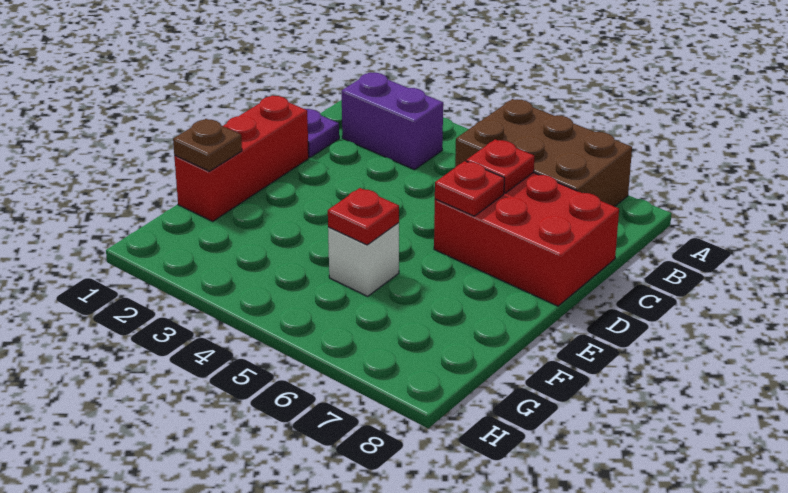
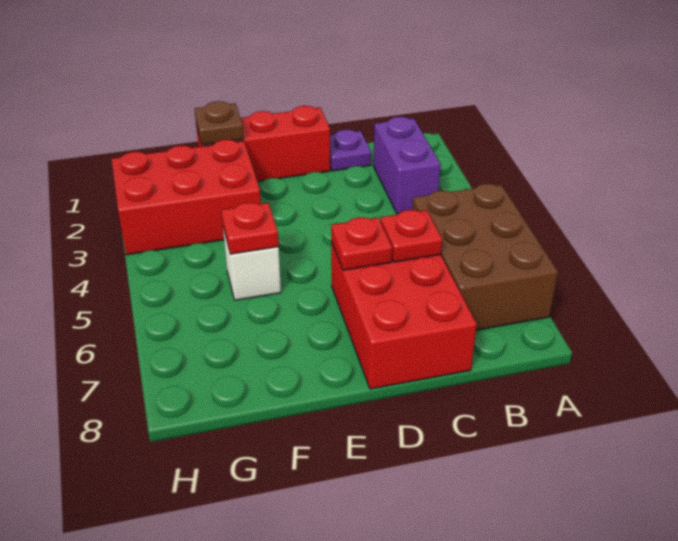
none -> red brick F2:H3 level 1

